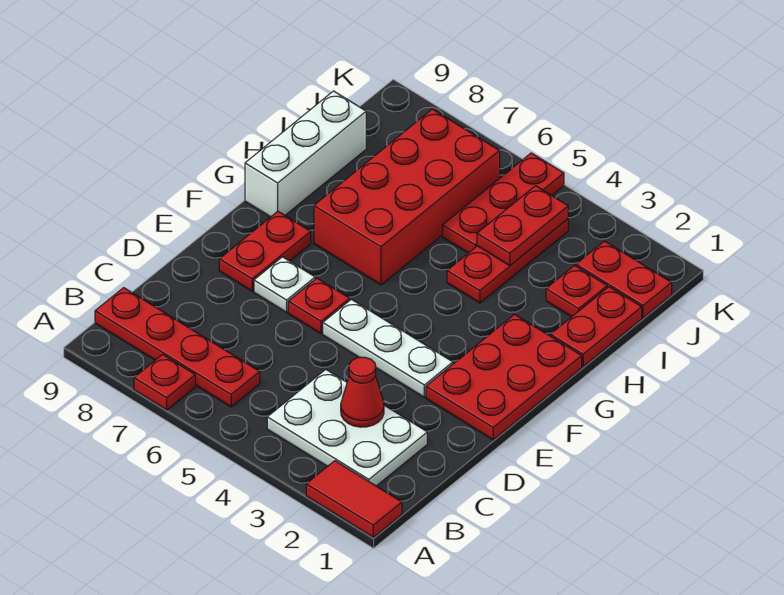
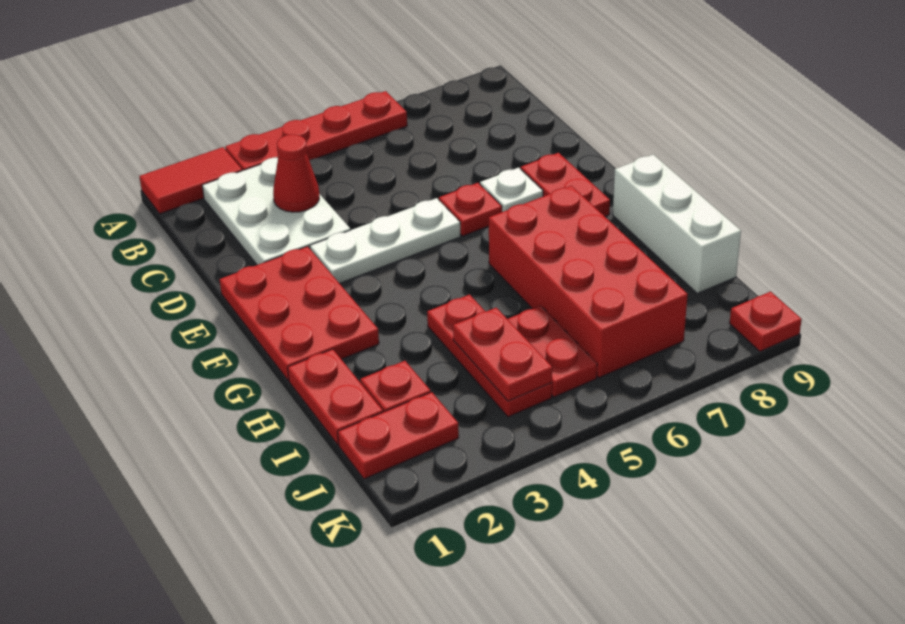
red plate A7 level 1 -> red plate K9 level 1
white plate B2:C4 level 1 -> white plate B2:D3 level 1
red plate B6:B9 level 1 -> red plate A3:A6 level 1
red plate I5:K5 level 1 -> red plate I5:J5 level 1

